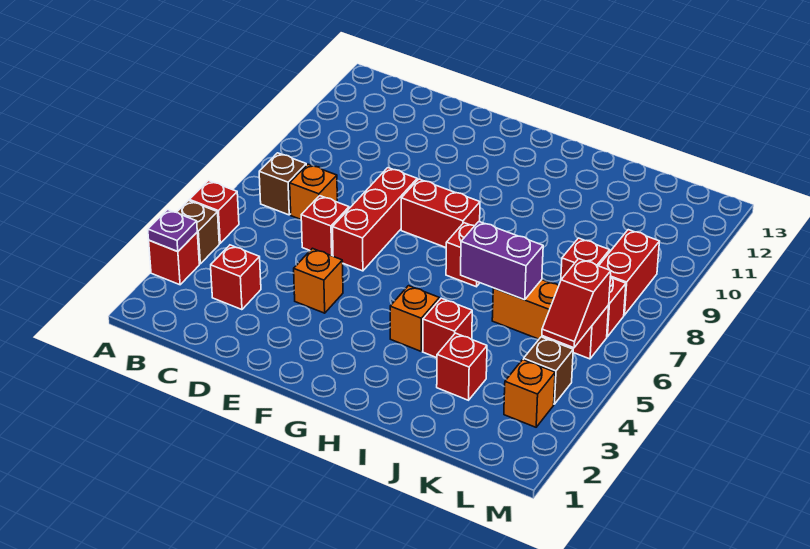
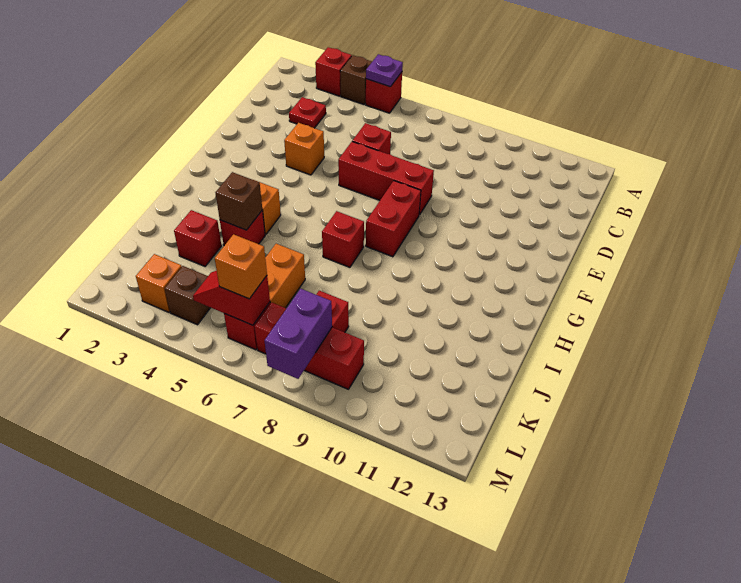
purple plate A3 level 2 -> purple plate A5 level 2
brown brick B7 level 1 -> brown brick I4 level 2
red brick C3 level 1 -> red plate C3 level 1
orange brick C7 level 1 -> orange brick L6 level 3
purple brick I6:J6 level 2 -> purple brick L8:M8 level 2

